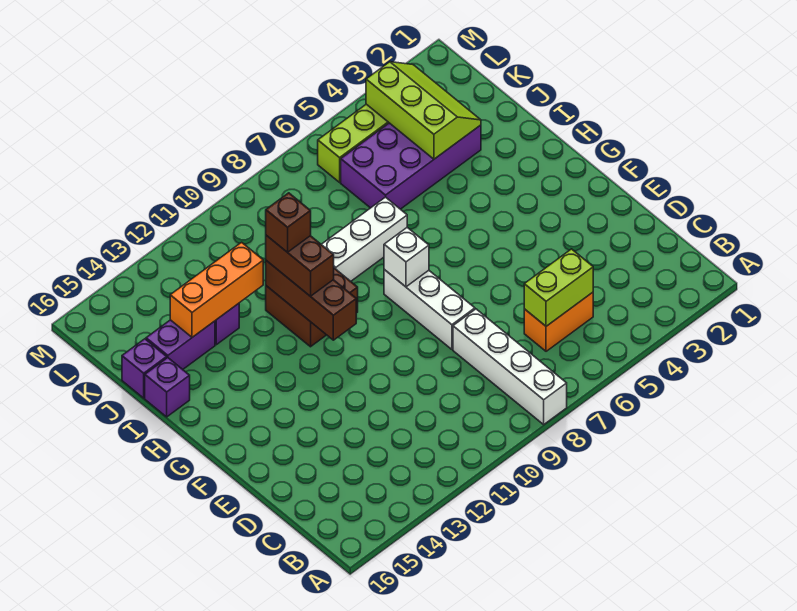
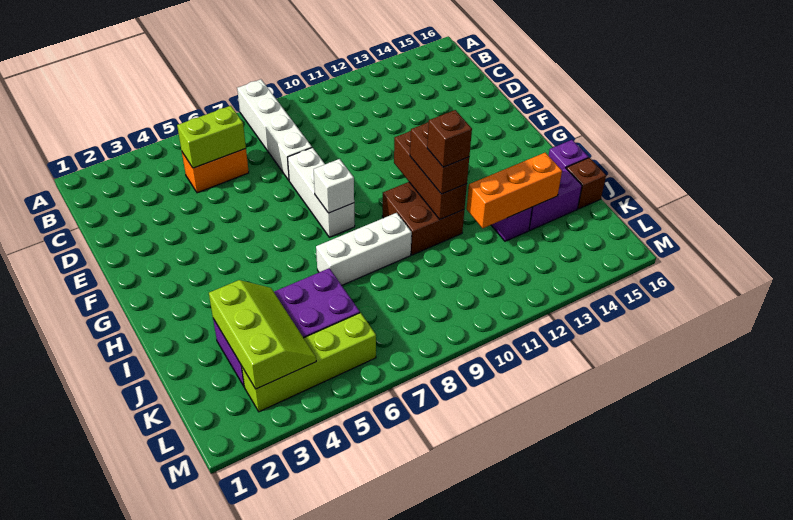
lime slope J3:L4 level 2 top 4 -> lime slope J3:L4 level 2 top 3
purple brick J16 level 1 -> brown brick J16 level 1

